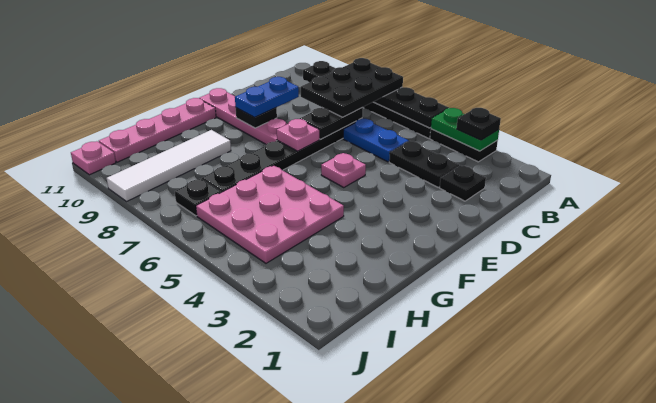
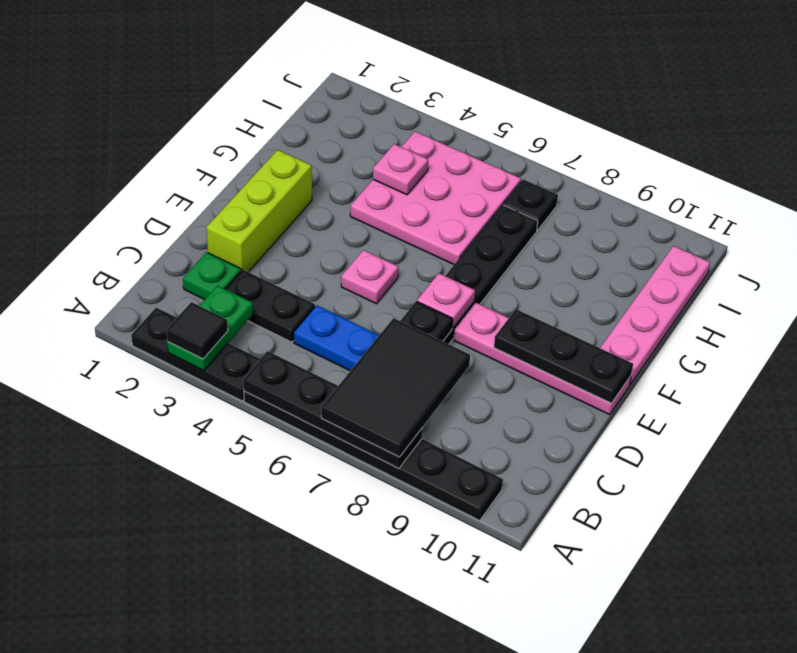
black plate A3:A4 level 1 -> black plate A2:A4 level 1
green plate A3:A4 level 2 -> green plate A3:B3 level 2
black plate A3 level 3 -> black tile A3 level 3
black plate A7:C8 level 3 -> black tile A7:C8 level 3
black plate C2 level 1 -> green plate C2 level 1
none -> lime brick D2:F2 level 1
blue plate D9:E9 level 3 -> none
black plate E9 level 2 -> black plate E9:E11 level 2
white tile G9:J9 level 1 -> none
pink plate J11 level 1 -> pink plate H4 level 2

